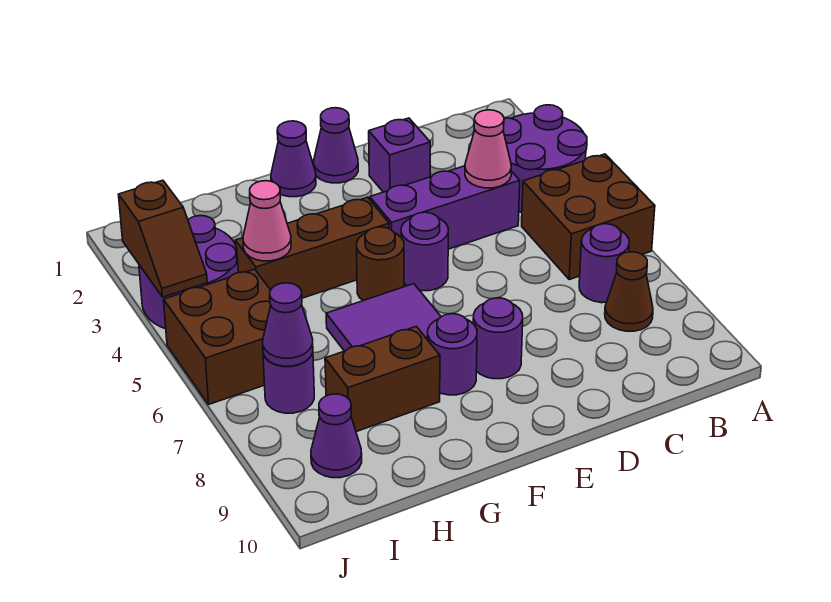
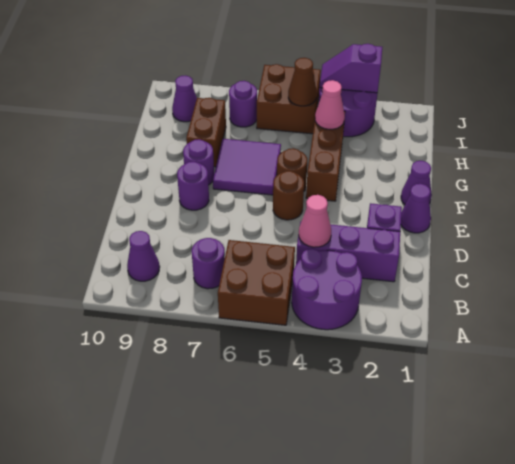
brown cone B8 level 1 -> brown cone I5 level 2
purple brick C4:E4 level 1 -> purple brick C2:C4 level 1
purple round brick E5 level 1 -> brown round brick E5 level 1
purple cone I7 level 2 -> purple cone B9 level 1
brown slope J3:J4 level 2 top 3 -> purple slope J3:J4 level 2 top 3

